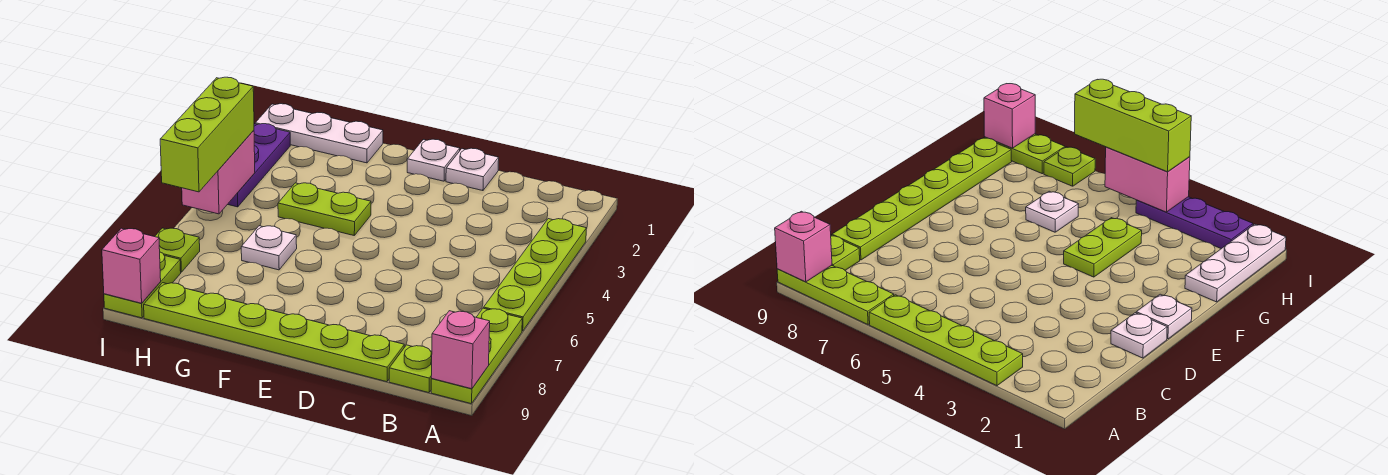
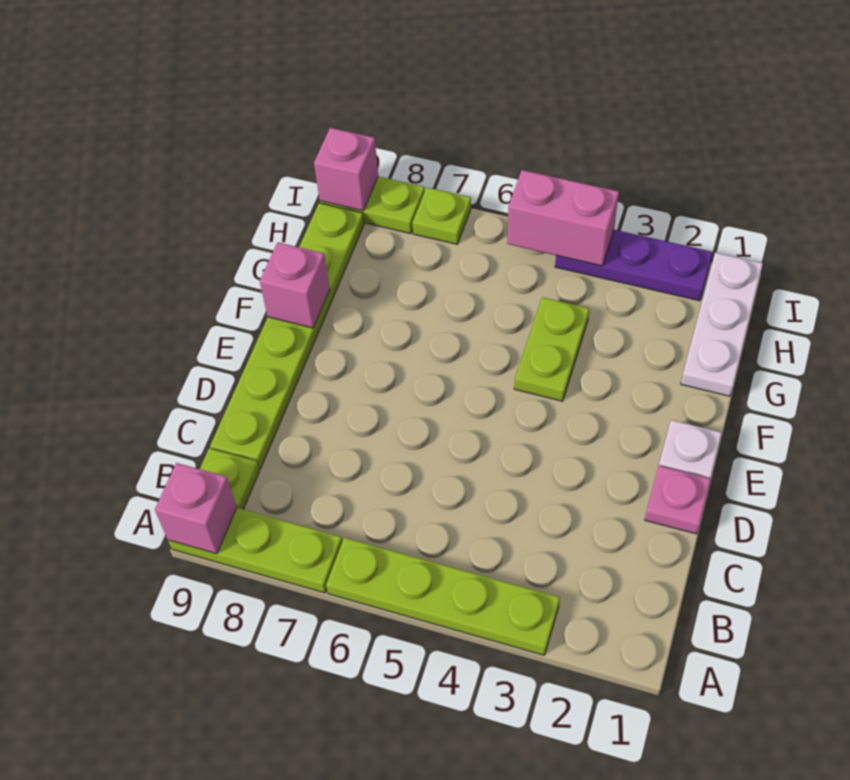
white plate D1 level 1 -> pink plate D1 level 1
none -> pink brick F9 level 2
white plate G6 level 1 -> none
lime brick I4:I6 level 3 -> none

